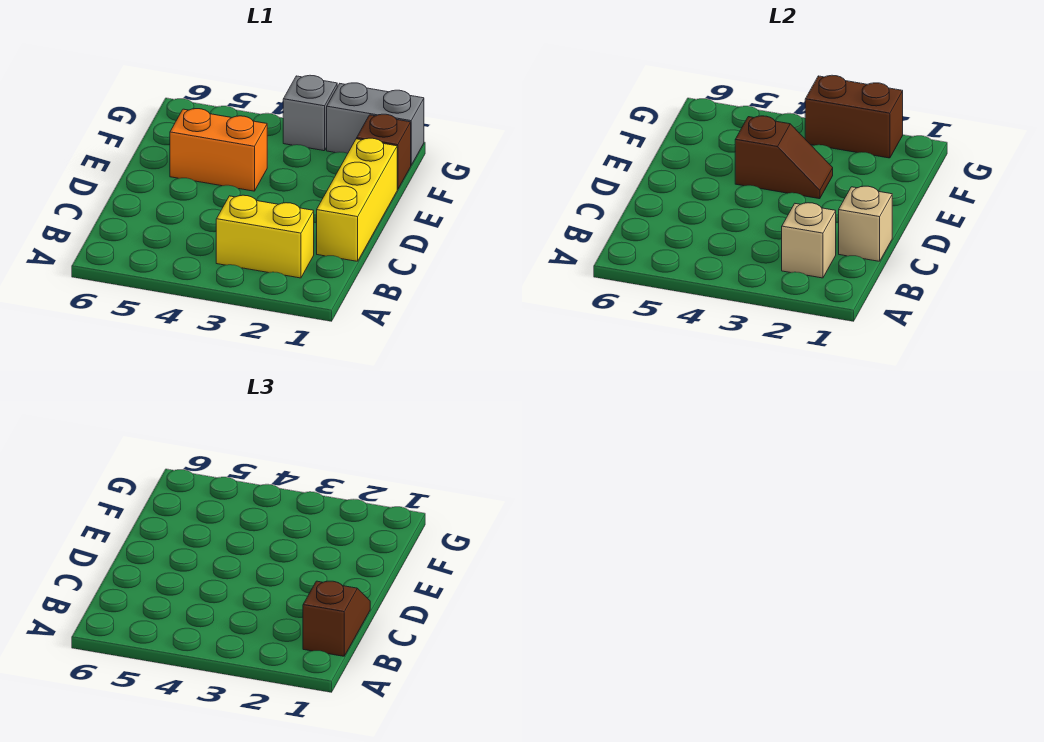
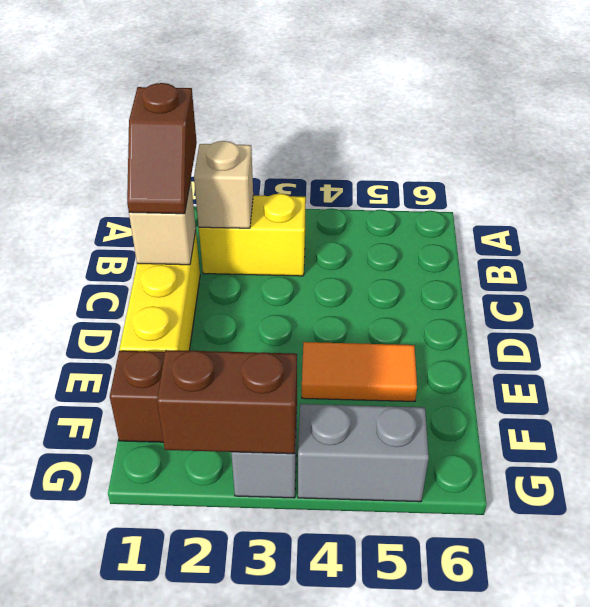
brown slope E3:E4 level 2 top 4 -> none
orange brick E4:E5 level 1 -> orange tile E4:E5 level 1
grey brick G1:G2 level 1 -> grey brick G4:G5 level 1

